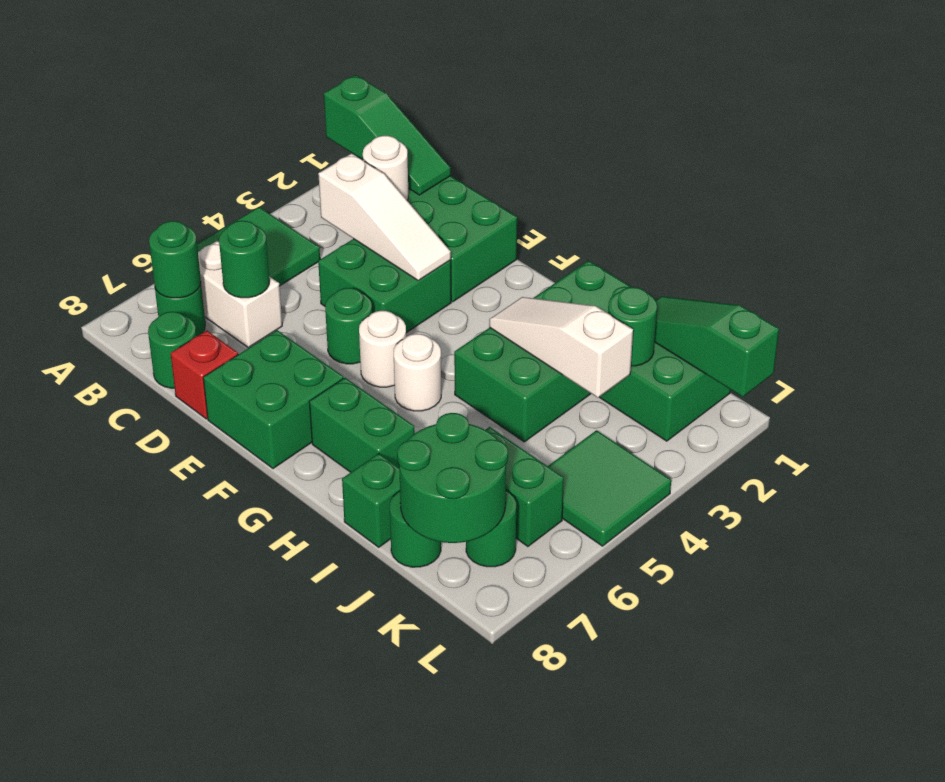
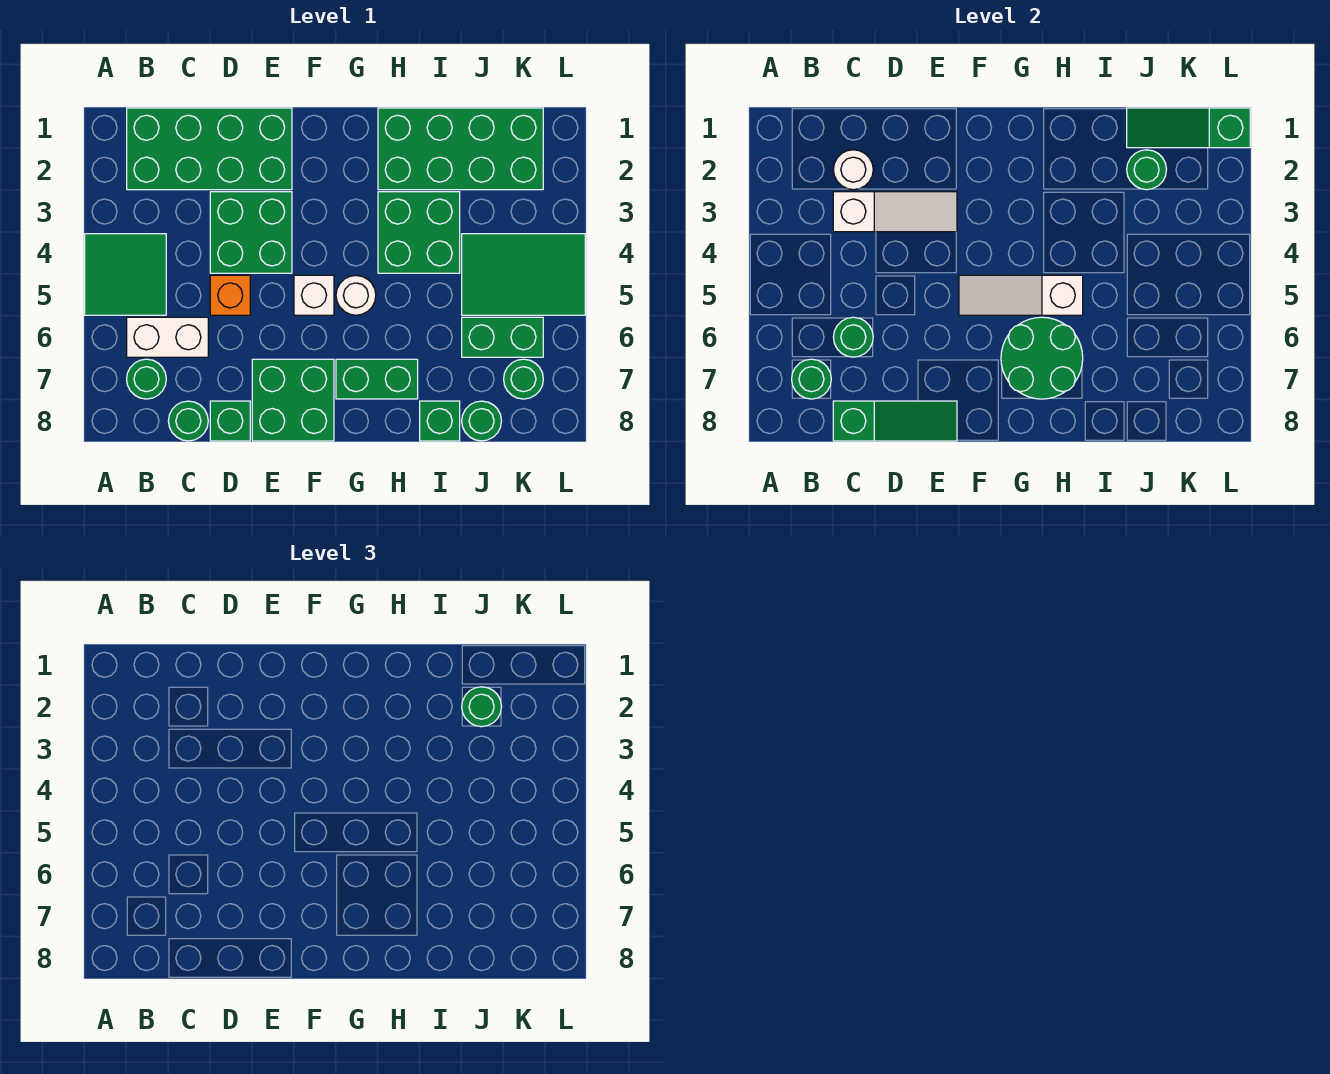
green slope A1:C1 level 2 top A -> green slope C8:E8 level 2 top C
none -> orange brick D5 level 1
red brick D8 level 1 -> green brick D8 level 1
green round brick E5 level 1 -> green round brick J2 level 3
white round brick F5 level 1 -> white brick F5 level 1
white slope H3:J3 level 2 top J -> white slope F5:H5 level 2 top H
green round brick J7:K8 level 2 -> green round brick G6:H7 level 2
green tile K4:L5 level 1 -> green tile J4:L5 level 1

